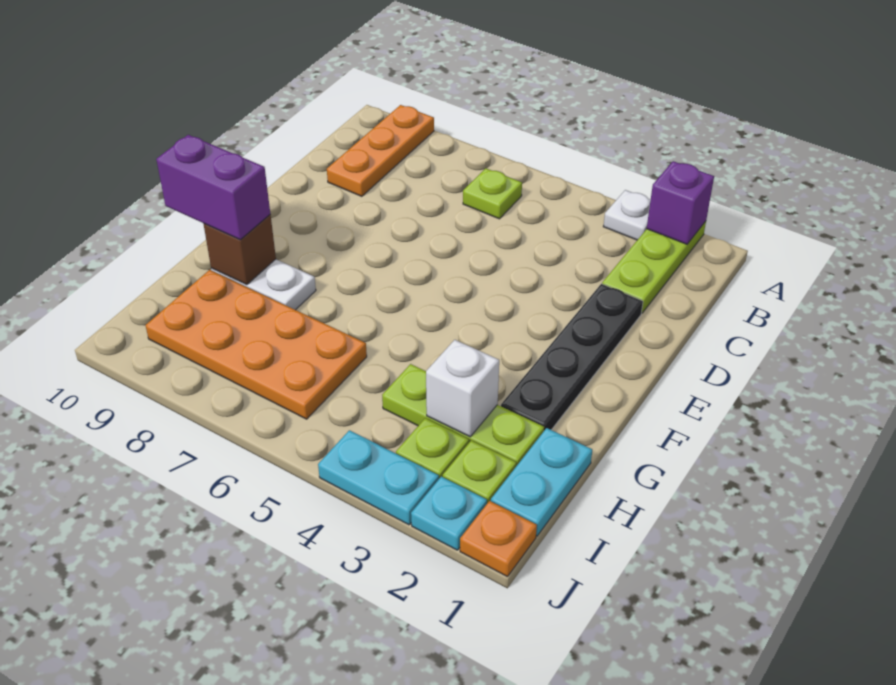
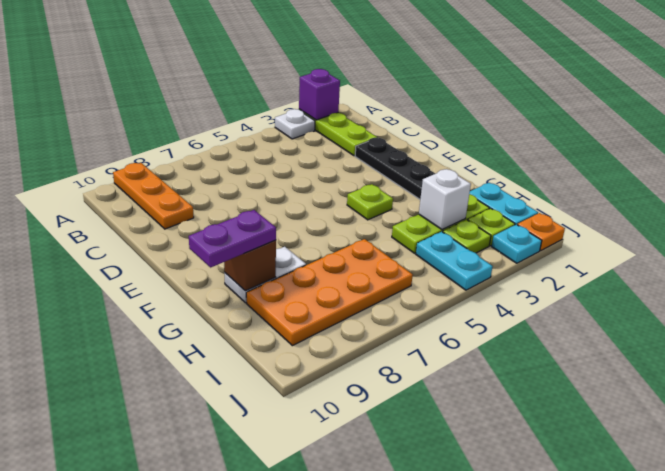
lime plate B6 level 1 -> lime plate F4 level 1
purple brick G9:G10 level 3 -> purple plate G9:G10 level 3
cyan plate J3:J4 level 1 -> cyan plate I4:J4 level 1

